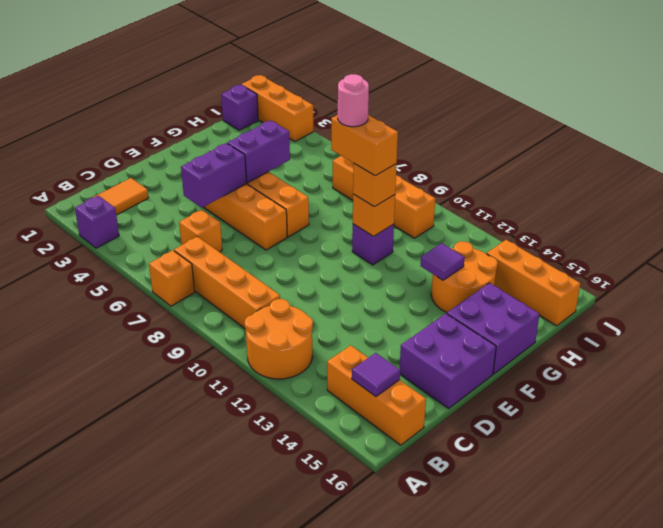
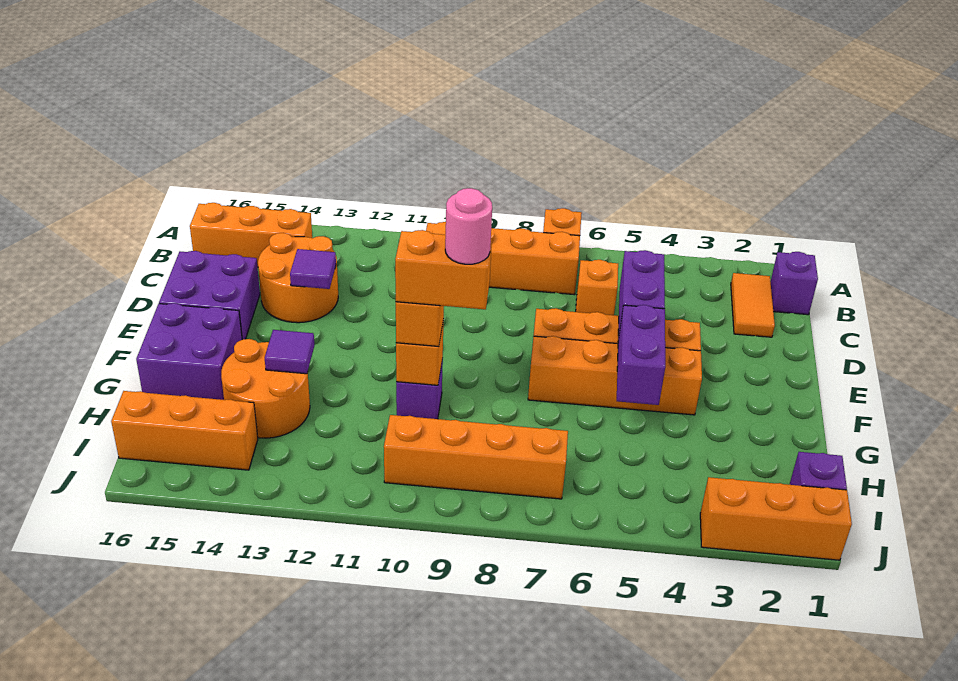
purple brick A3 level 1 -> purple brick B1 level 1
orange round brick A11:B12 level 1 -> orange round brick C13:D14 level 1
purple tile B15 level 2 -> purple tile D13 level 2

